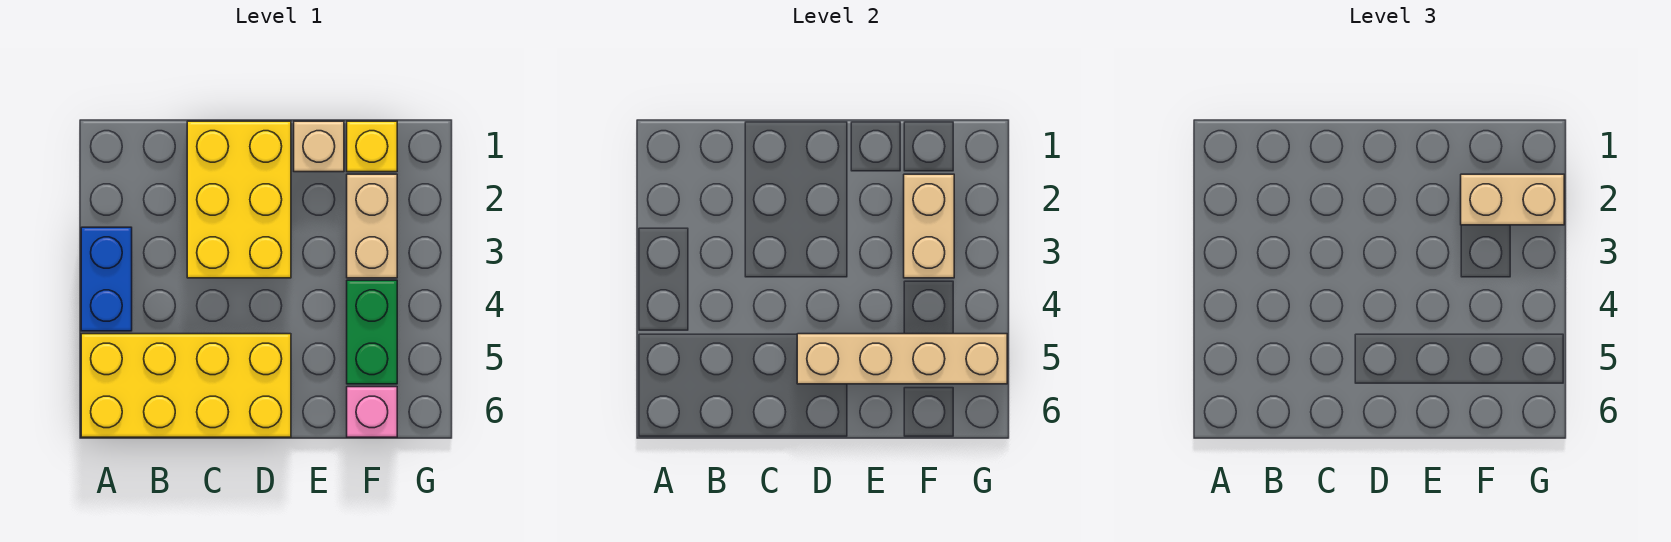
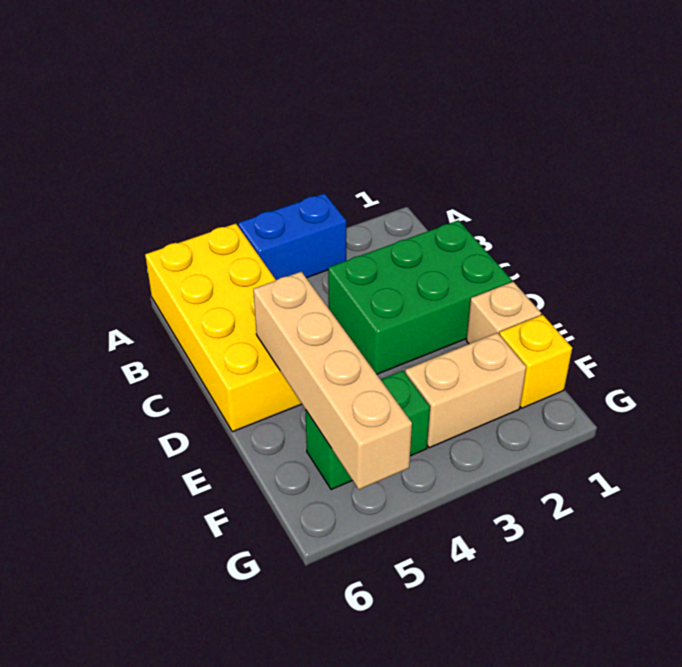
yellow brick C1:D3 level 1 -> green brick C1:D3 level 1
tan brick F2:F3 level 2 -> none
tan brick F2:G2 level 3 -> none
pink brick F6 level 1 -> none

